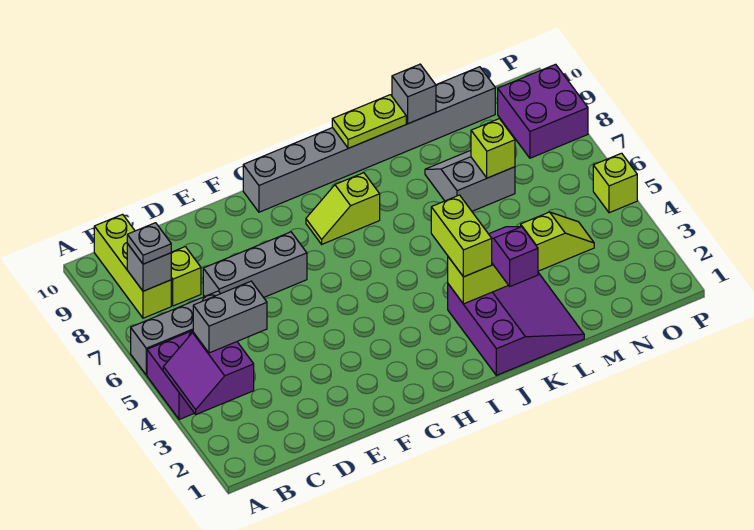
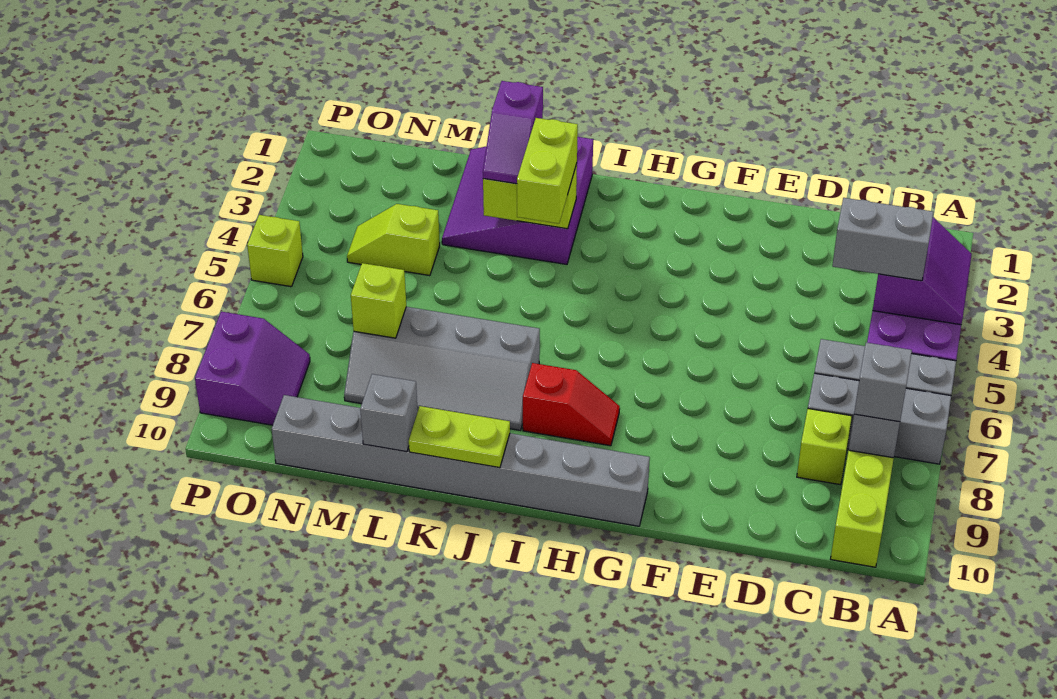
grey plate B8 level 3 -> grey brick B8 level 3
grey brick D7:F7 level 1 -> grey brick A7:C7 level 1
lime slope H8:I8 level 1 top I -> red slope H8:I8 level 1 top I
grey slope L7:M8 level 1 top 7 -> grey slope J7:M8 level 1 top 7
purple brick O8:P9 level 1 -> purple slope O8:P9 level 1 top P

